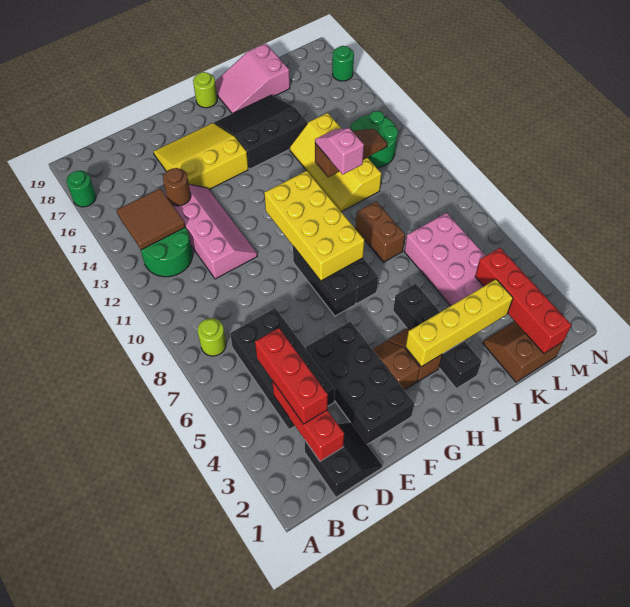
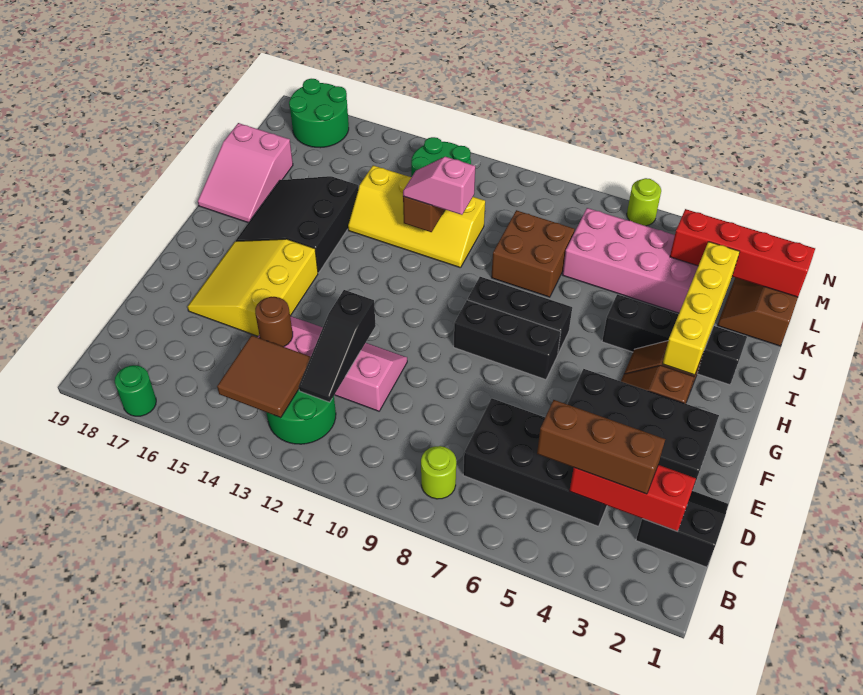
red brick C3:C5 level 3 -> brown brick C3:C5 level 3
none -> black slope C12:E12 level 2 top E
yellow brick G8:H11 level 2 -> none
lime round brick H19 level 1 -> lime round brick N6 level 1
brown brick J8:J9 level 1 -> brown brick J8:K9 level 1
green round brick N17 level 1 -> green round brick M17:N18 level 1

